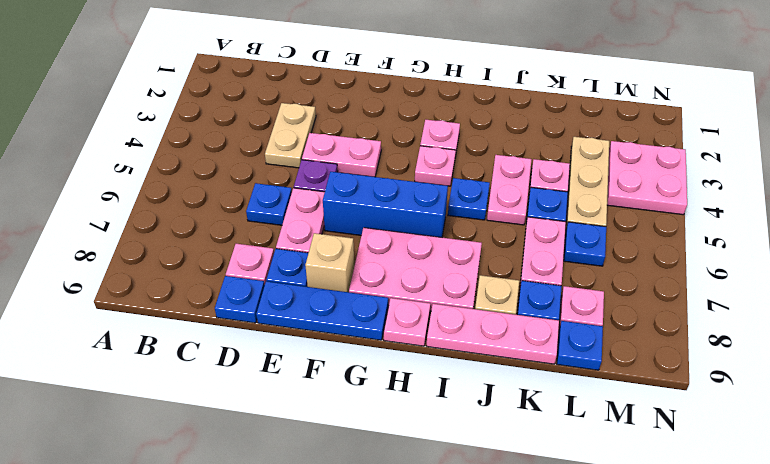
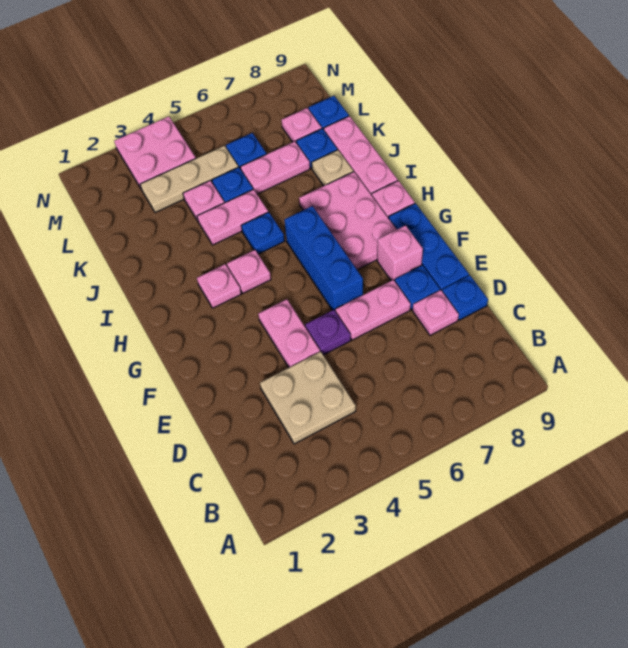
tan plate D3:D4 level 1 -> tan plate C3:D4 level 1
blue plate D6 level 1 -> none
tan brick F8 level 1 -> pink brick F8 level 1

